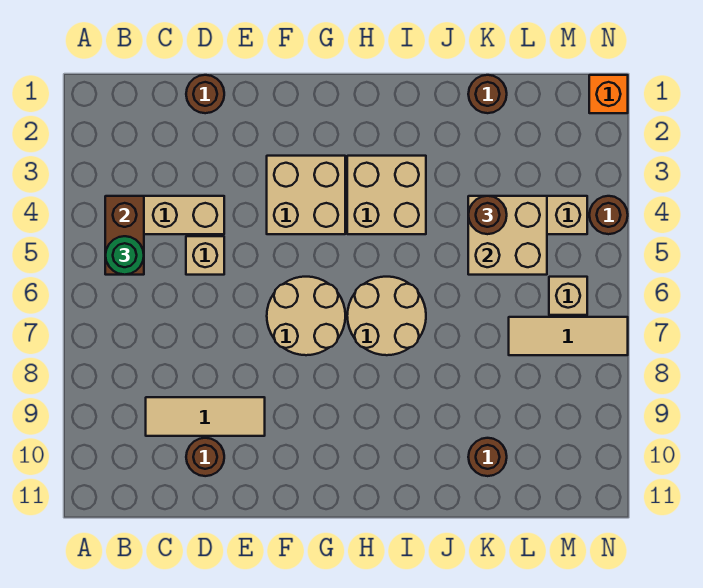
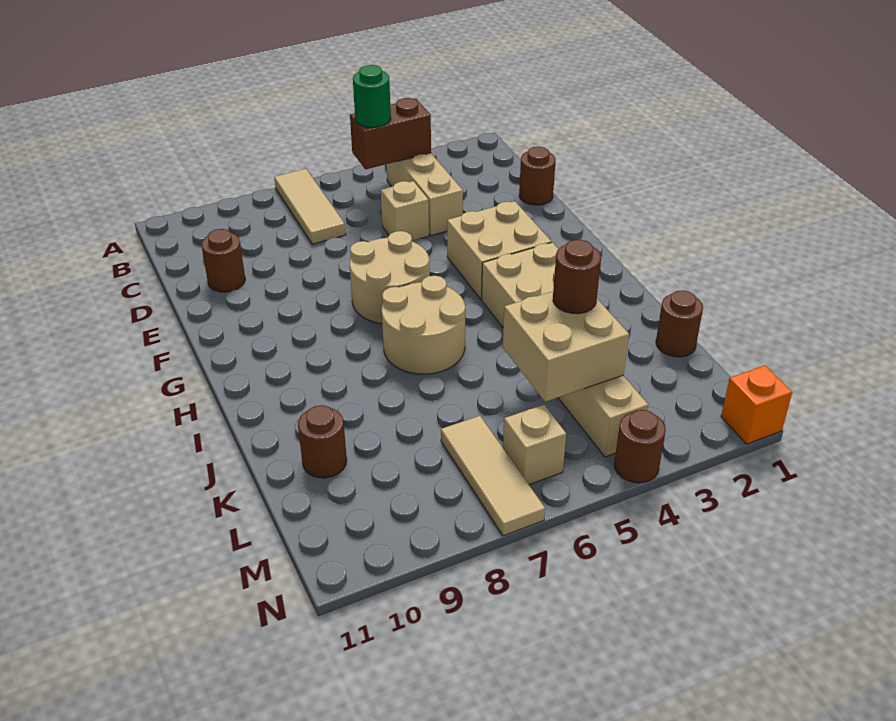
tan tile C9:E9 level 1 -> tan tile A7:C7 level 1

